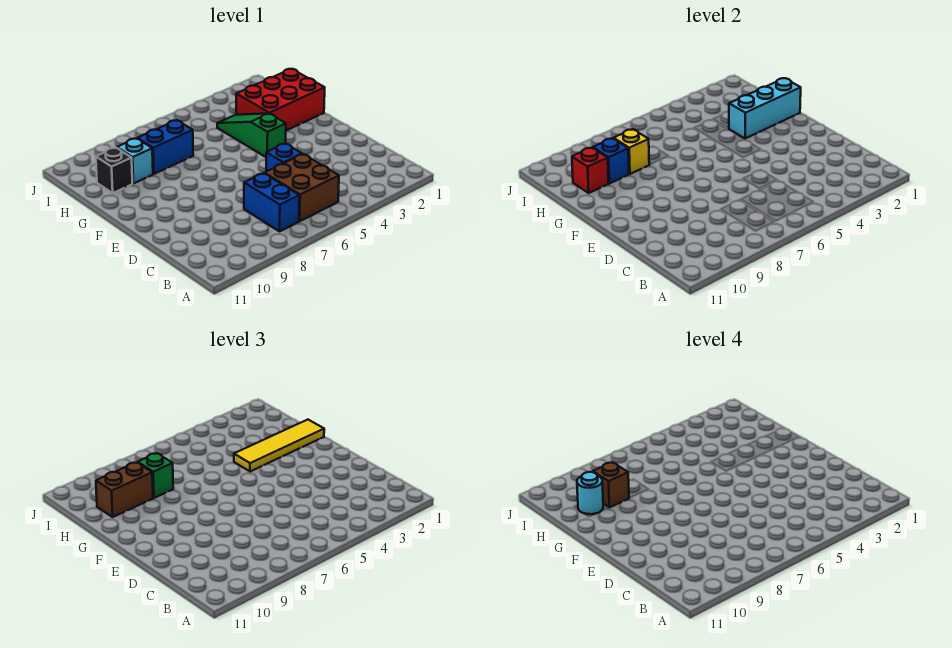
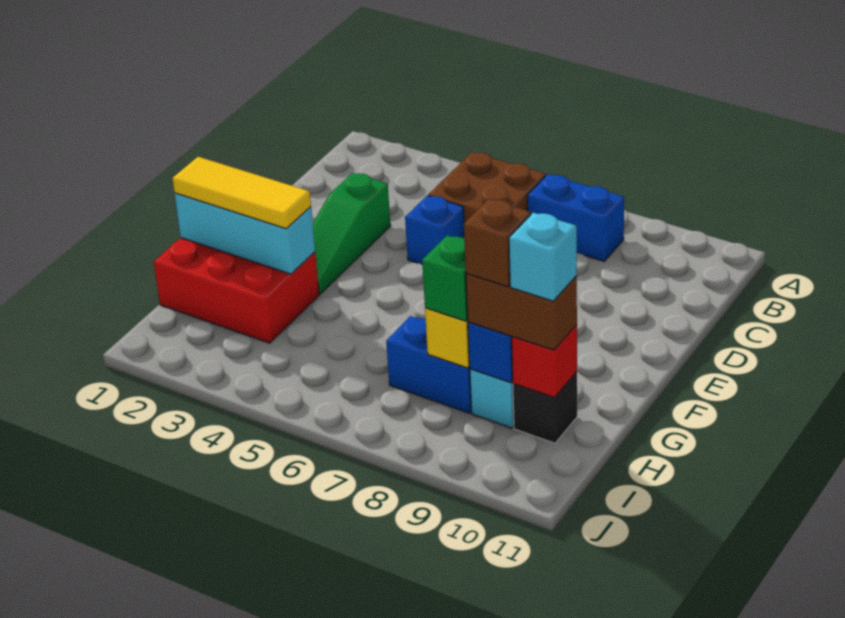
blue brick B7:C7 level 1 -> blue brick B7:B8 level 1
green slope F4:H4 level 1 top F -> green slope D3:F3 level 1 top D
yellow tile G1:G4 level 3 -> yellow tile G1:G3 level 3
cyan round brick H10 level 4 -> cyan brick H10 level 4

